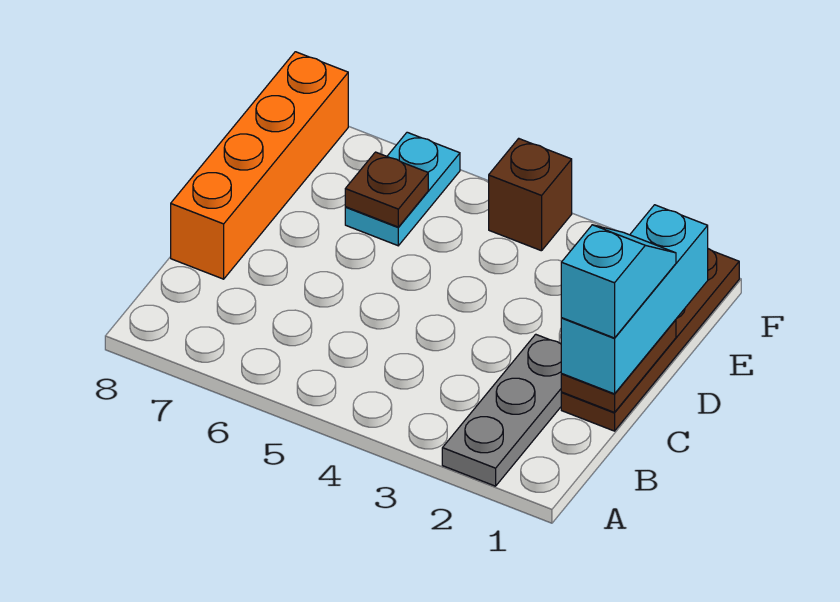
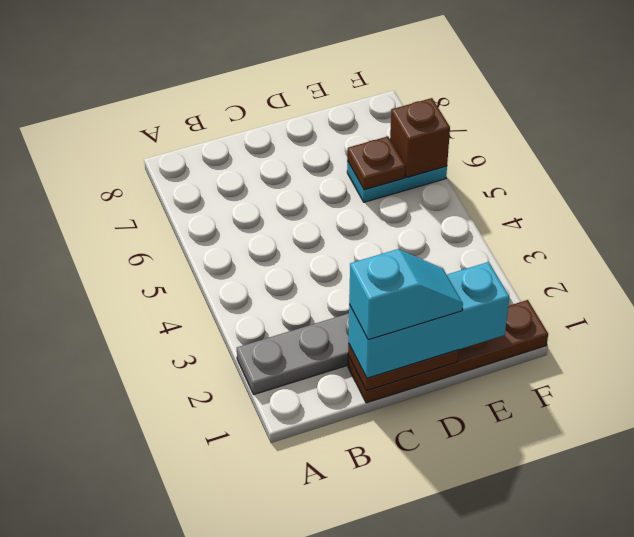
orange brick C8:F8 level 1 -> none
brown brick F4 level 1 -> brown brick F6 level 2

